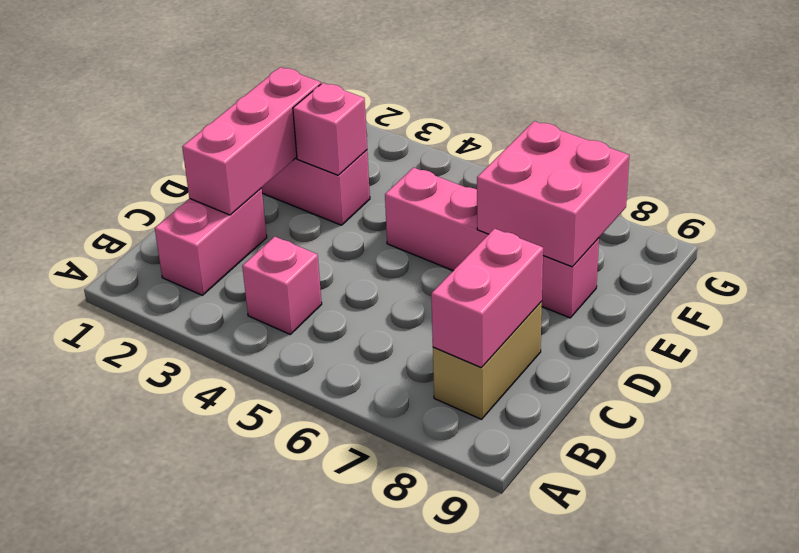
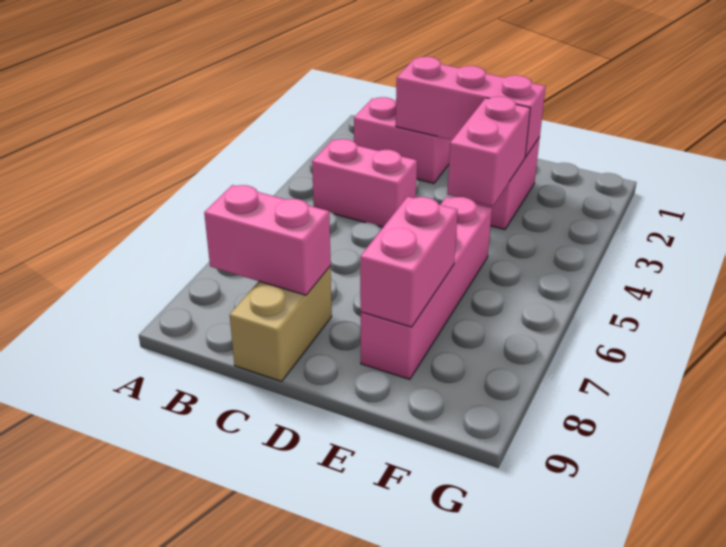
pink brick B4 level 1 -> pink brick B4:C4 level 1
tan brick B8:C8 level 1 -> tan brick C8:C9 level 1
pink brick E3 level 2 -> pink brick E3:E4 level 2
pink brick E7:F8 level 2 -> pink brick E7:E8 level 2

